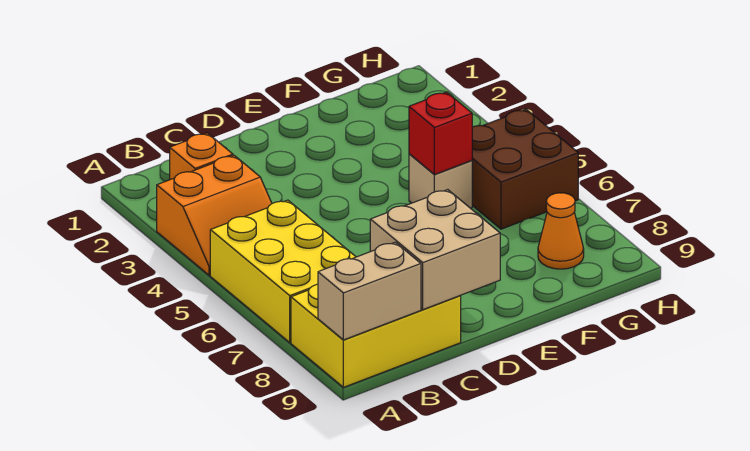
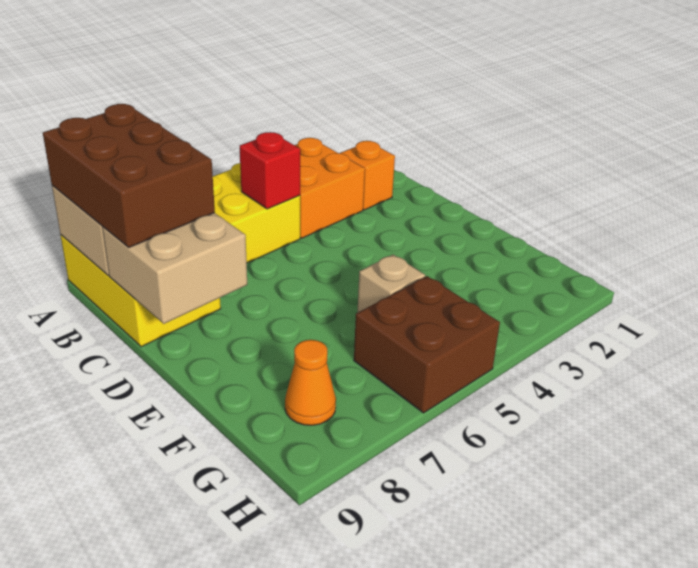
orange slope A3:B4 level 1 top 3 -> orange brick A3:B4 level 1
none -> brown brick A8:C9 level 3
red brick F5 level 2 -> red brick B5 level 2

